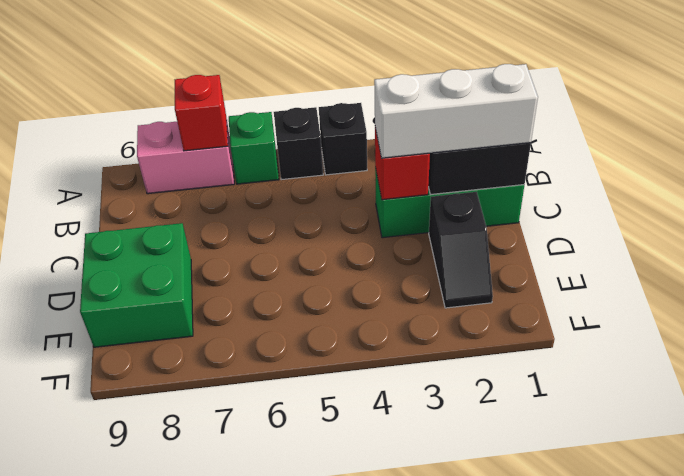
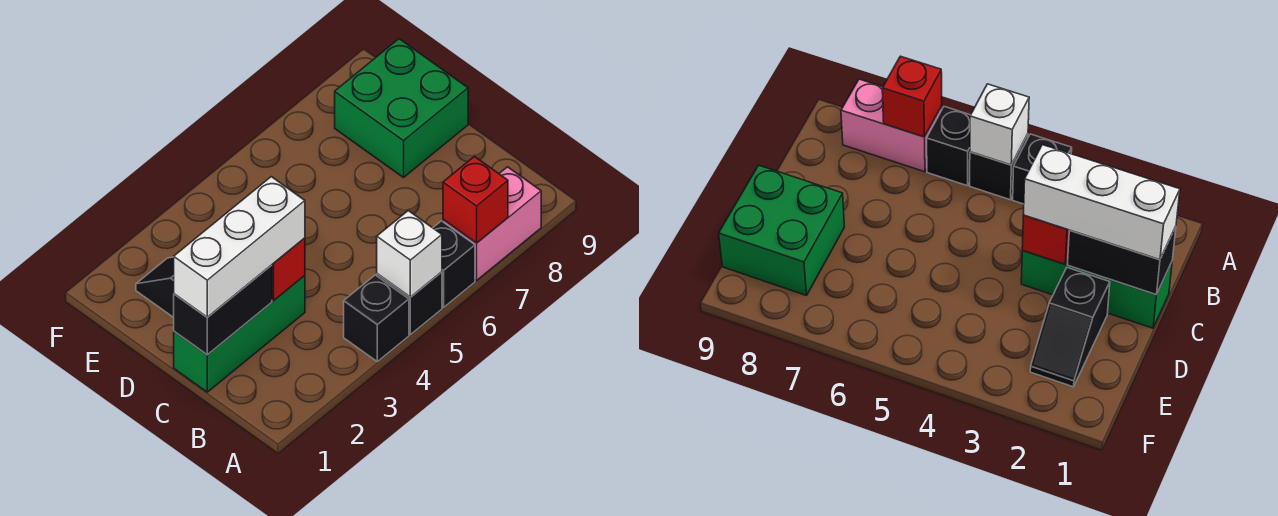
none -> white brick A5 level 2
green brick A6 level 1 -> black brick A6 level 1

